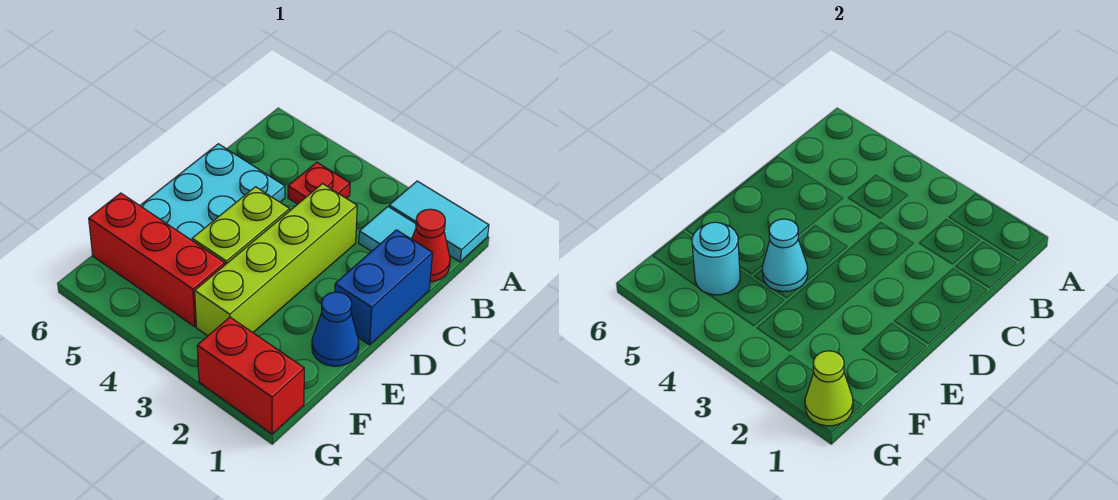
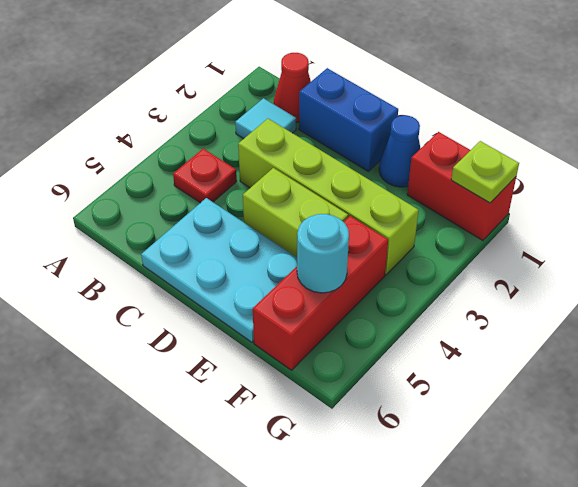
cyan tile A1:A2 level 1 -> none
cyan cone E4 level 2 -> none
red brick G1:G2 level 1 -> red brick F1:G1 level 1
lime cone G1 level 2 -> lime plate G1 level 2

